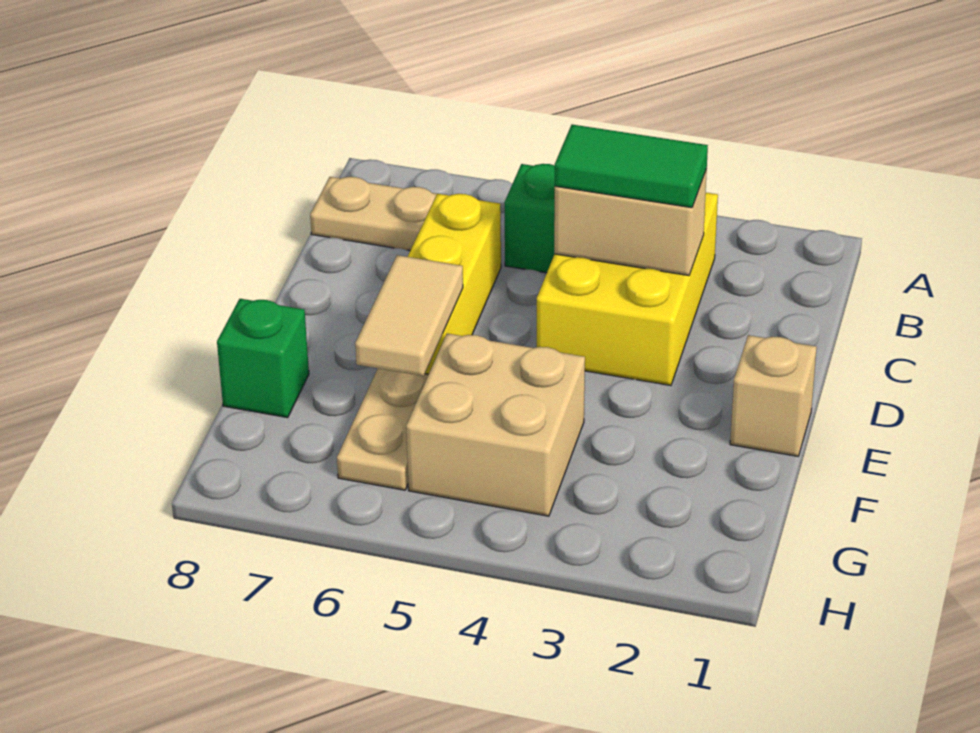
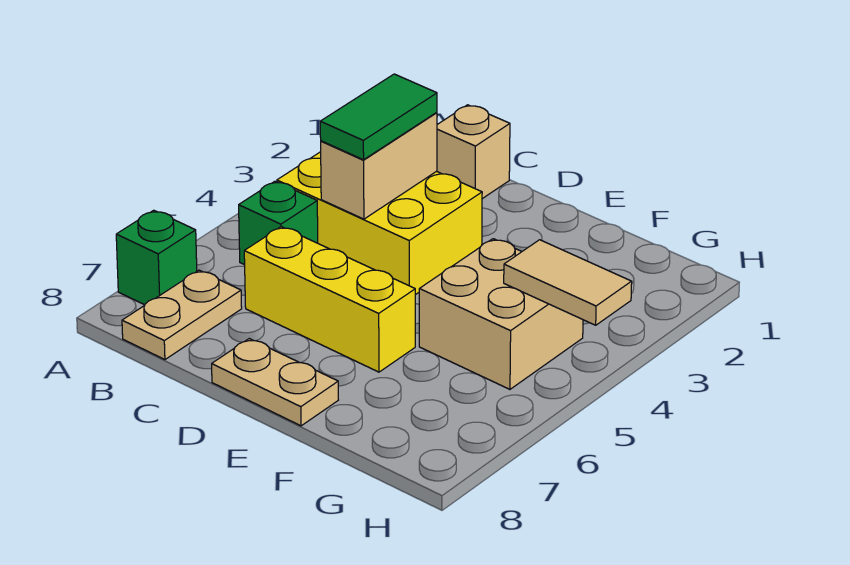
tan brick E1 level 1 -> tan brick C1 level 1
tan tile E6:F6 level 2 -> tan tile G4:H4 level 2
tan plate F6:G6 level 1 -> tan plate D8:E8 level 1
green brick F8 level 1 -> green brick A7 level 1

